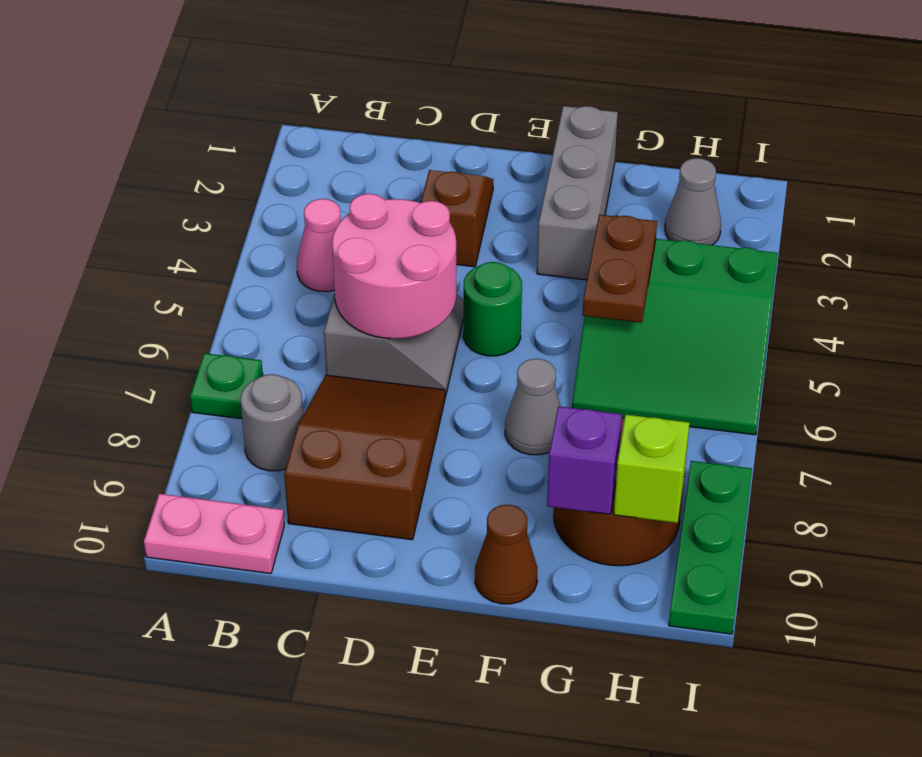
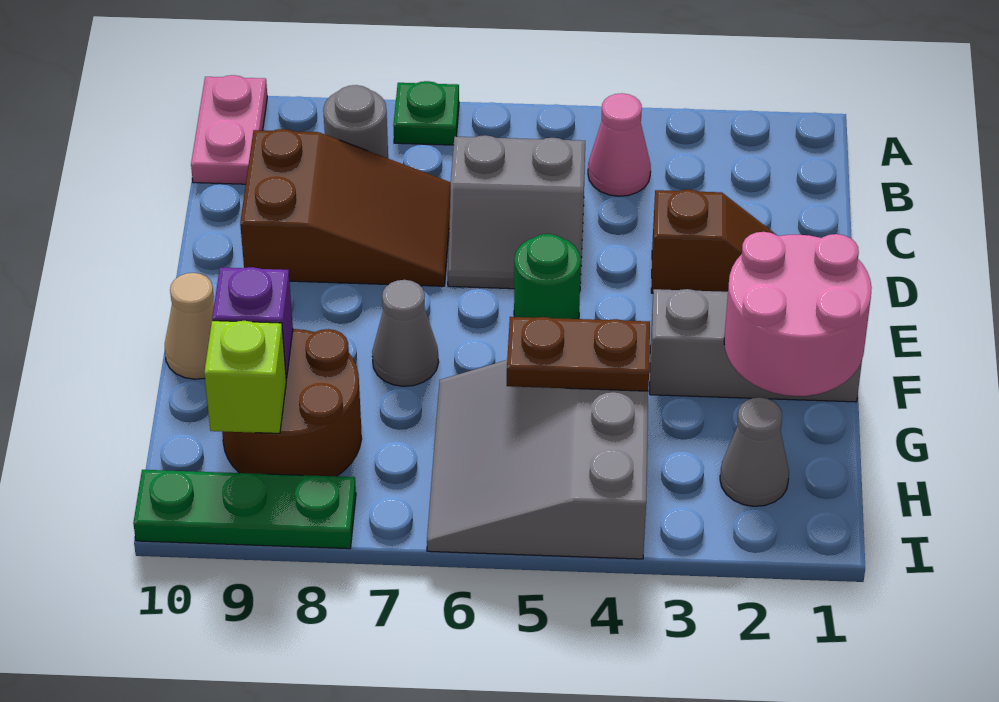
pink round brick C5:D6 level 2 -> pink round brick F1:G2 level 2
brown cone F10 level 1 -> tan cone F10 level 1
green slope G4:I6 level 1 top 4 -> grey slope G4:I6 level 1 top 4

